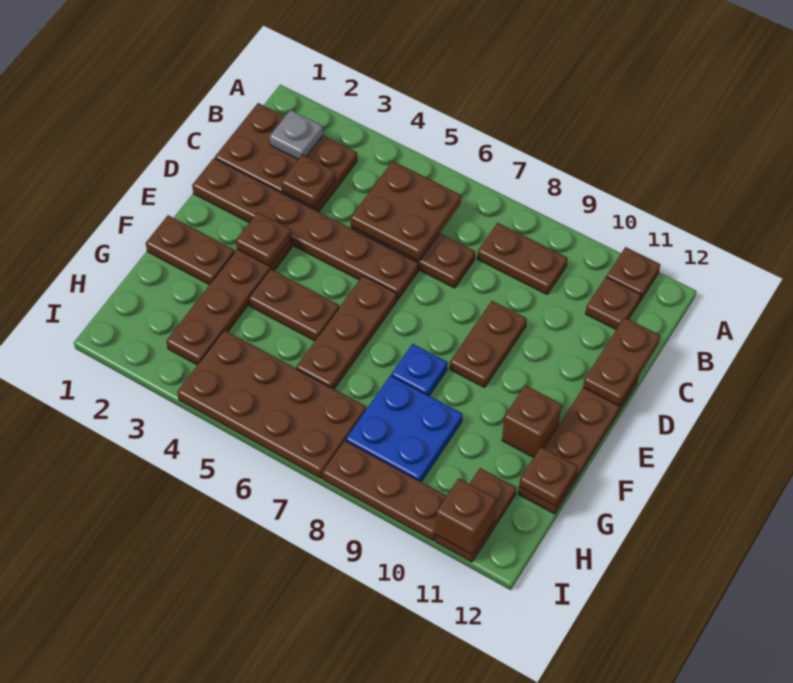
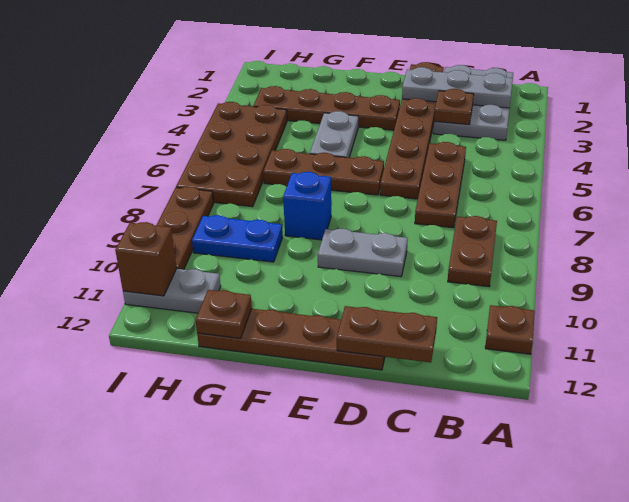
brown plate B1:C3 level 1 -> grey plate B1:C3 level 1
grey plate B2 level 2 -> grey plate B2:D2 level 2
brown plate B5:C6 level 2 -> none
brown plate B11 level 1 -> none
brown plate D9:E9 level 1 -> grey plate D9:E9 level 1
brown plate E3 level 2 -> none
brown plate F1:F2 level 1 -> none
brown plate F4:F5 level 1 -> grey plate F4:F5 level 1
blue plate F8 level 1 -> blue brick F8 level 1
brown brick F11 level 1 -> none
blue plate G8:H9 level 1 -> blue plate G9:H9 level 1
brown plate H11:I11 level 1 -> grey plate H11:I11 level 1

